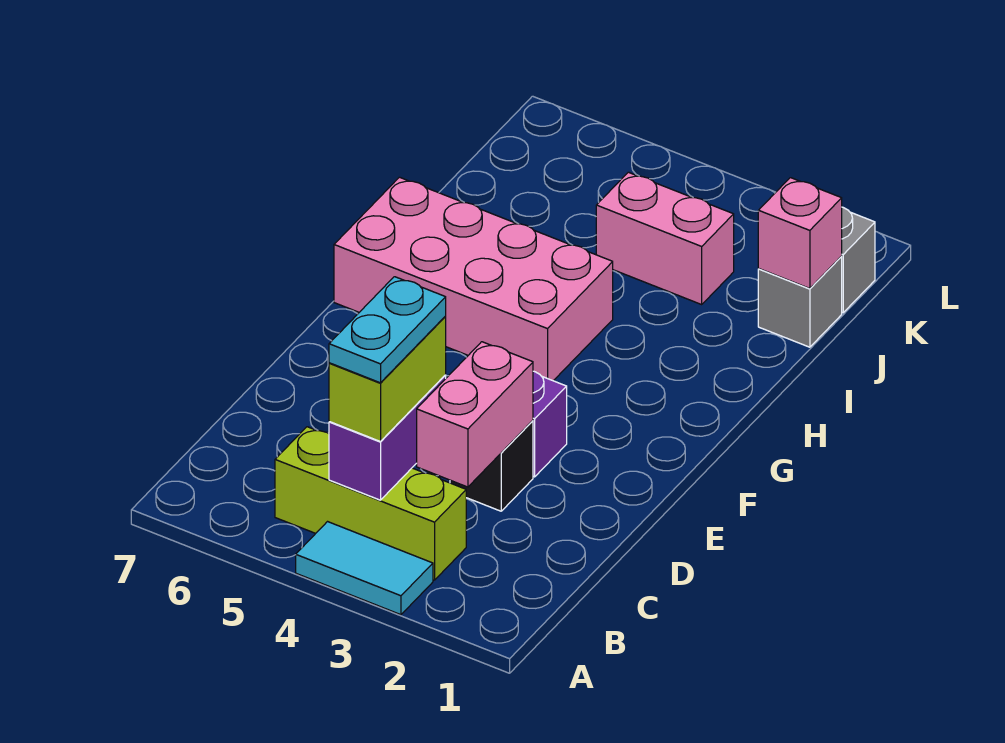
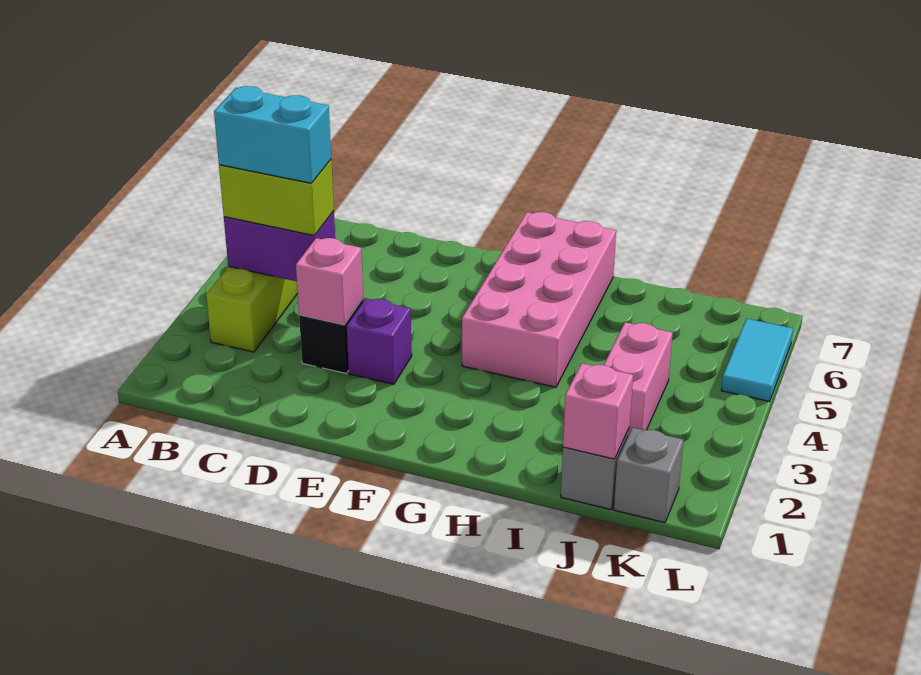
cyan tile A3:A4 level 1 -> cyan tile L5:L6 level 1
cyan plate B4:C4 level 4 -> cyan brick B4:C4 level 4
pink brick C3:D3 level 2 -> pink brick D3 level 2

